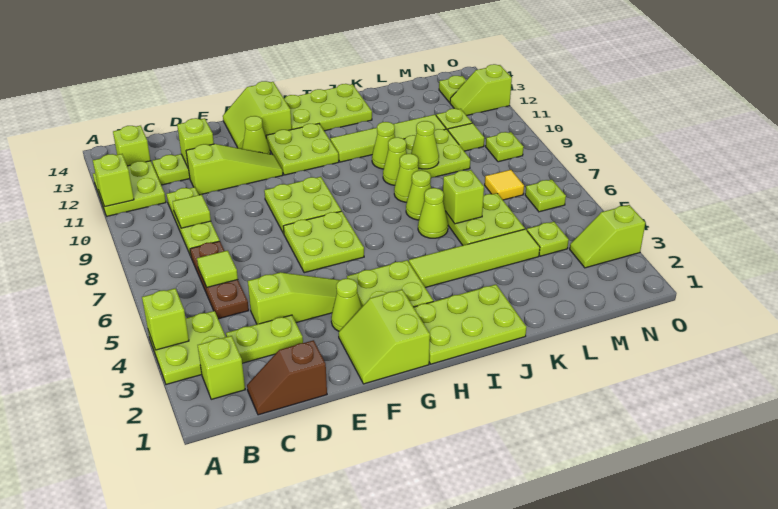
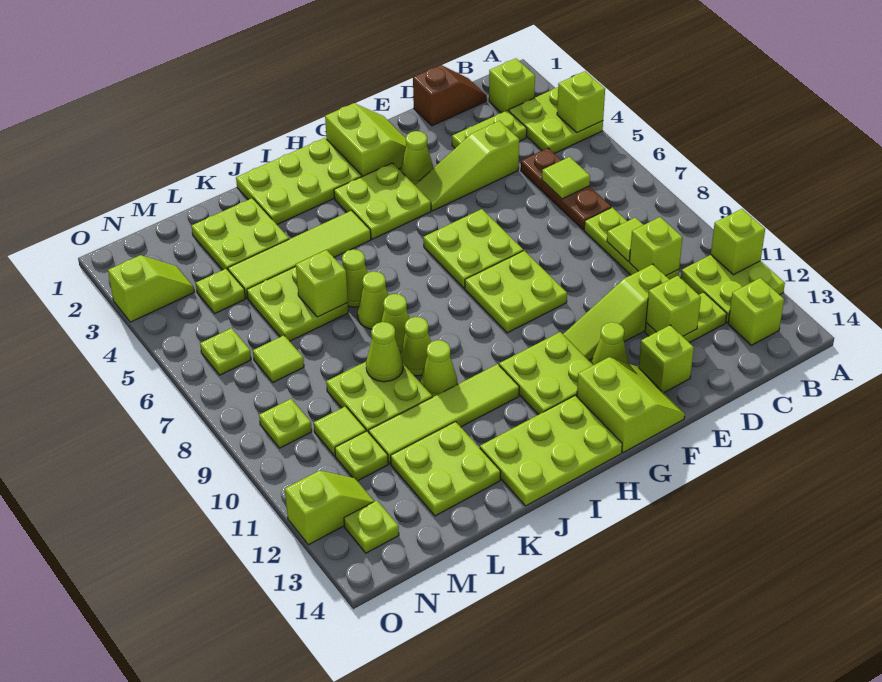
none -> lime brick C10 level 2
none -> lime brick E13 level 1
none -> lime plate K2:L3 level 1
none -> lime plate K12:L13 level 1
yellow tile M7 level 1 -> lime tile M7 level 1

